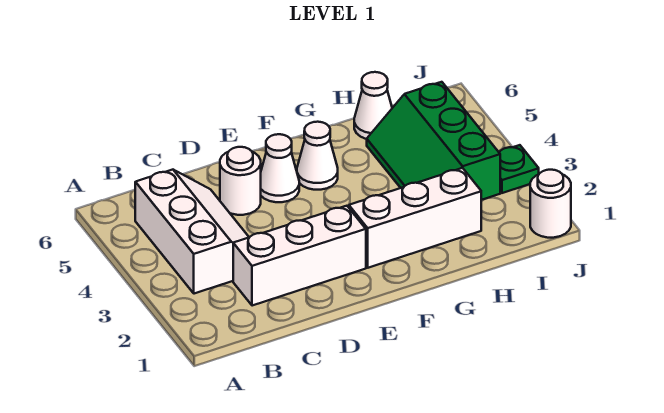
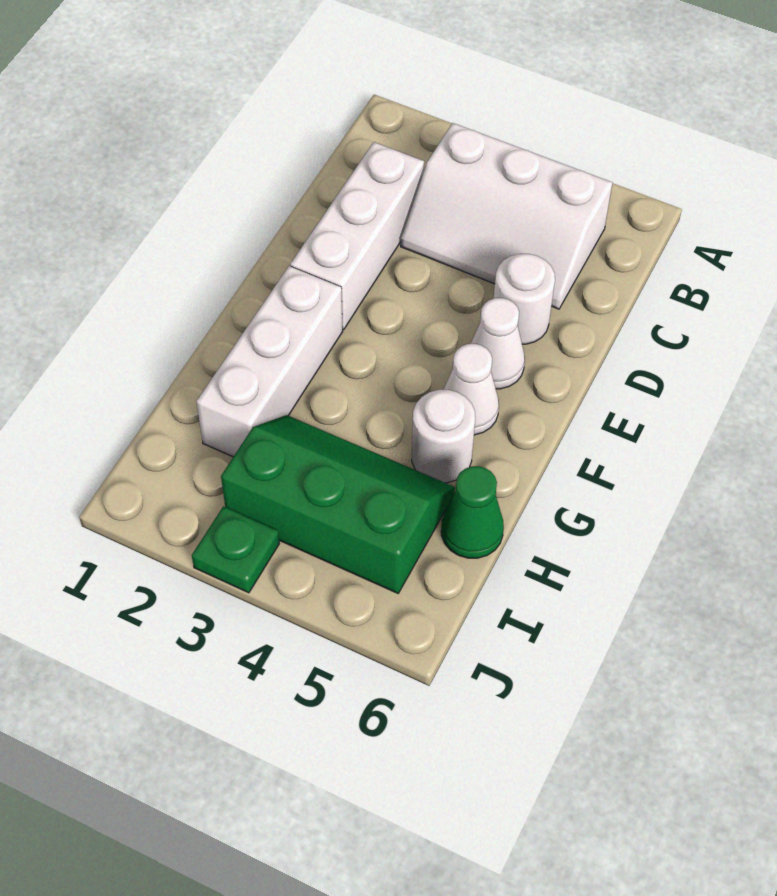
white cone H6 level 1 -> green cone H6 level 1
white round brick J1 level 1 -> white round brick G5 level 1

